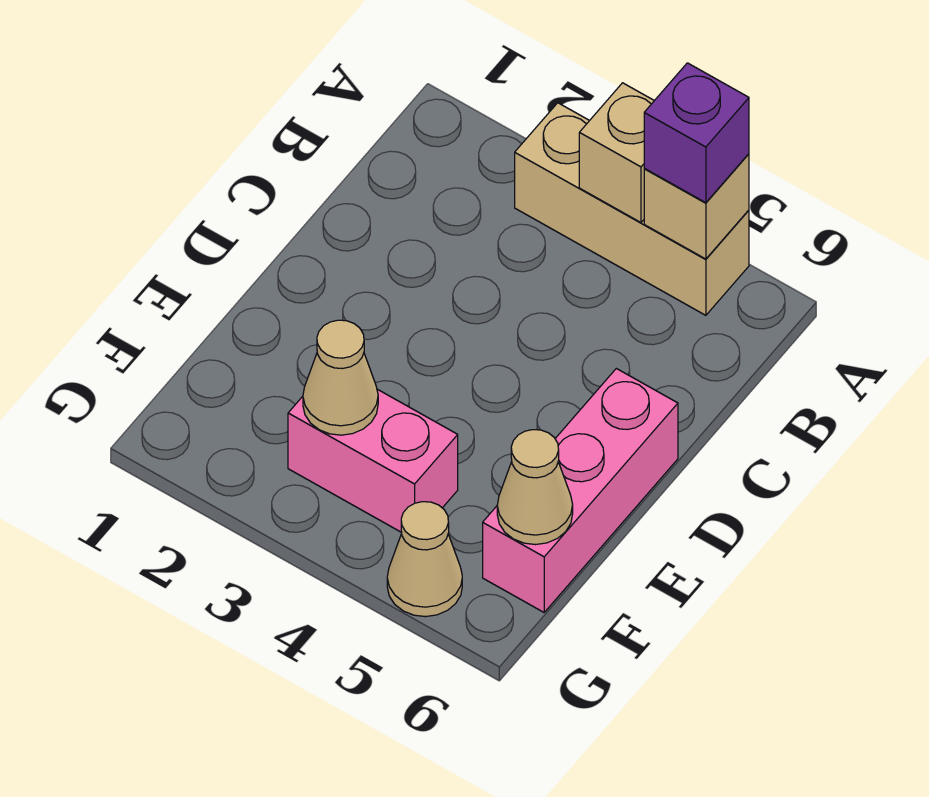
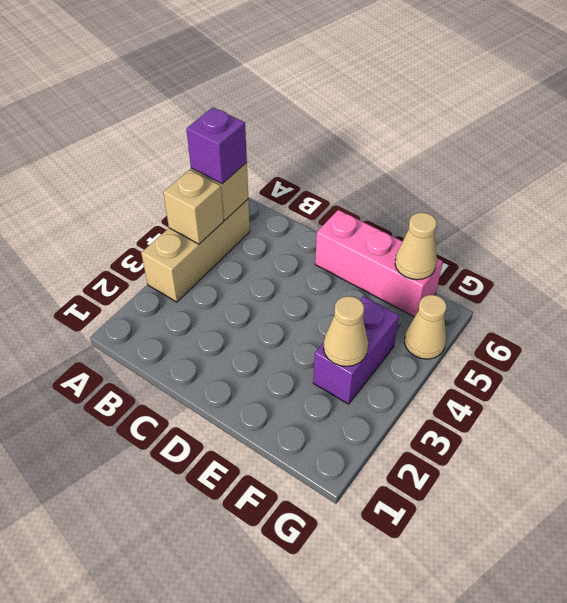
pink brick F3:F4 level 1 -> purple brick F3:F4 level 1

